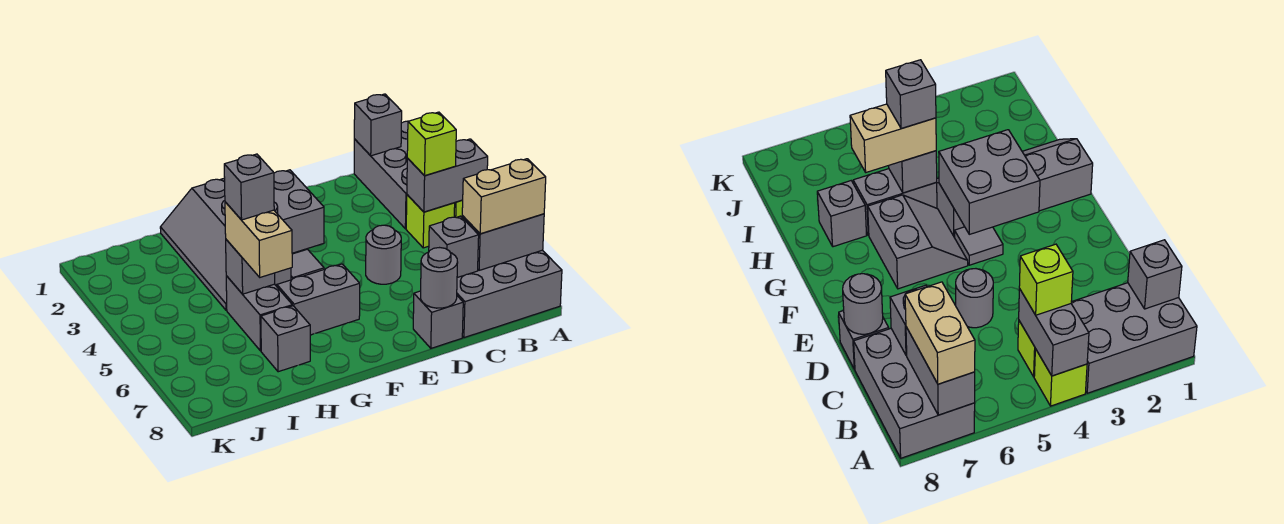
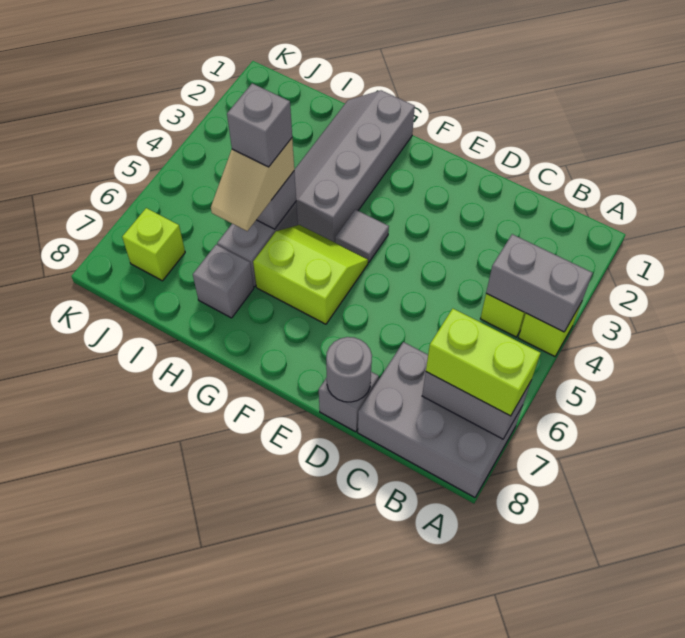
grey brick A1:B3 level 1 -> none
tan brick A7:B7 level 3 -> lime brick A7:B7 level 3
grey brick B1 level 2 -> none
lime brick B4 level 3 -> lime brick J7 level 1
grey brick C7 level 2 -> none
grey round brick D5 level 1 -> none
grey brick F3:G4 level 2 -> none
grey slope F5:G6 level 1 top 6 -> lime slope F5:G6 level 1 top 6
tan brick H5:H6 level 3 -> tan slope H5:H6 level 3 top 5

